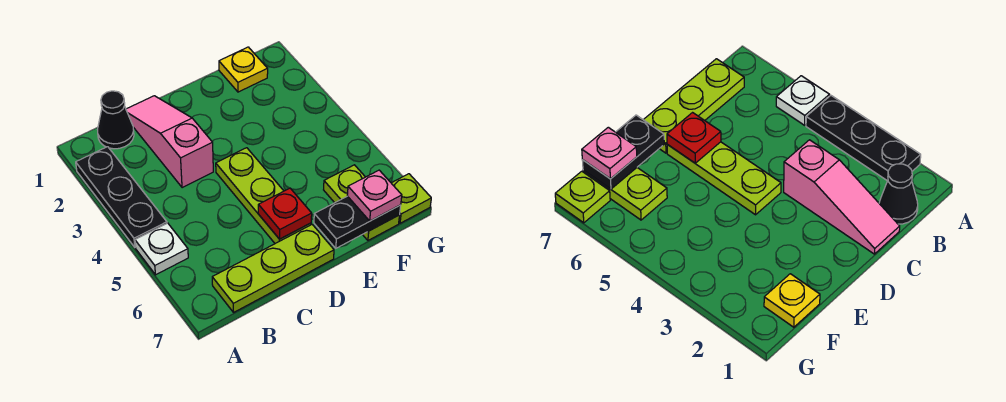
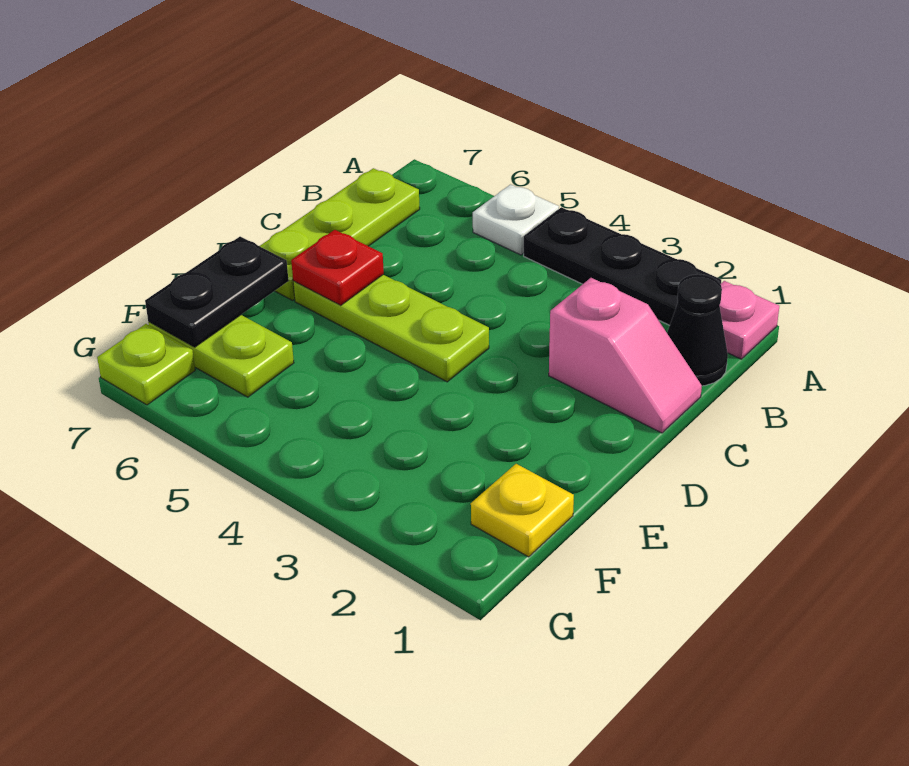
pink slope C1:C3 level 1 top 3 -> pink slope C1:C2 level 1 top 2
pink plate F7 level 3 -> pink plate A1 level 1

